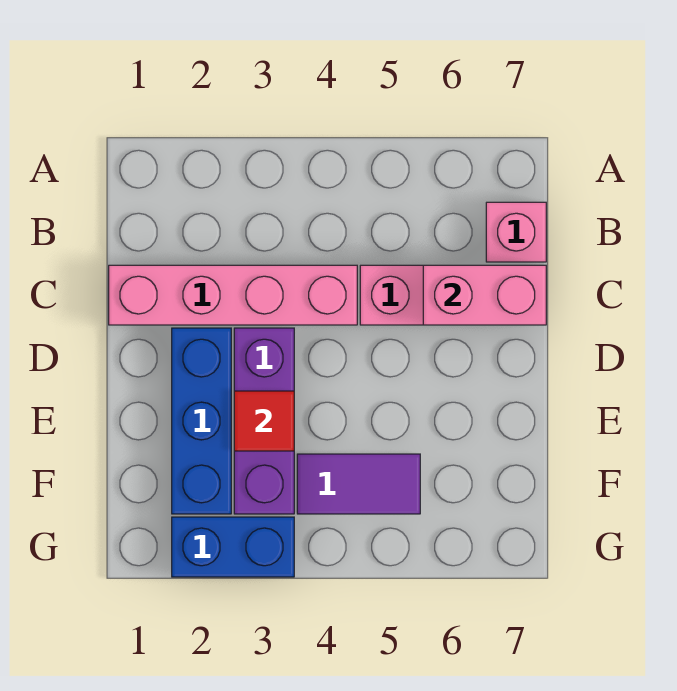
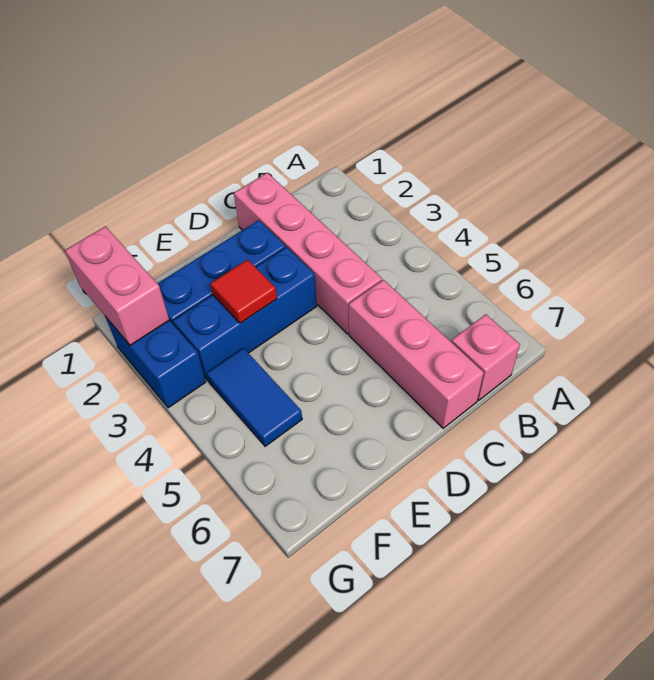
pink brick C6:C7 level 2 -> pink brick G1:G2 level 2
purple brick D3:F3 level 1 -> blue brick D3:F3 level 1
purple tile F4:F5 level 1 -> blue tile F4:F5 level 1

